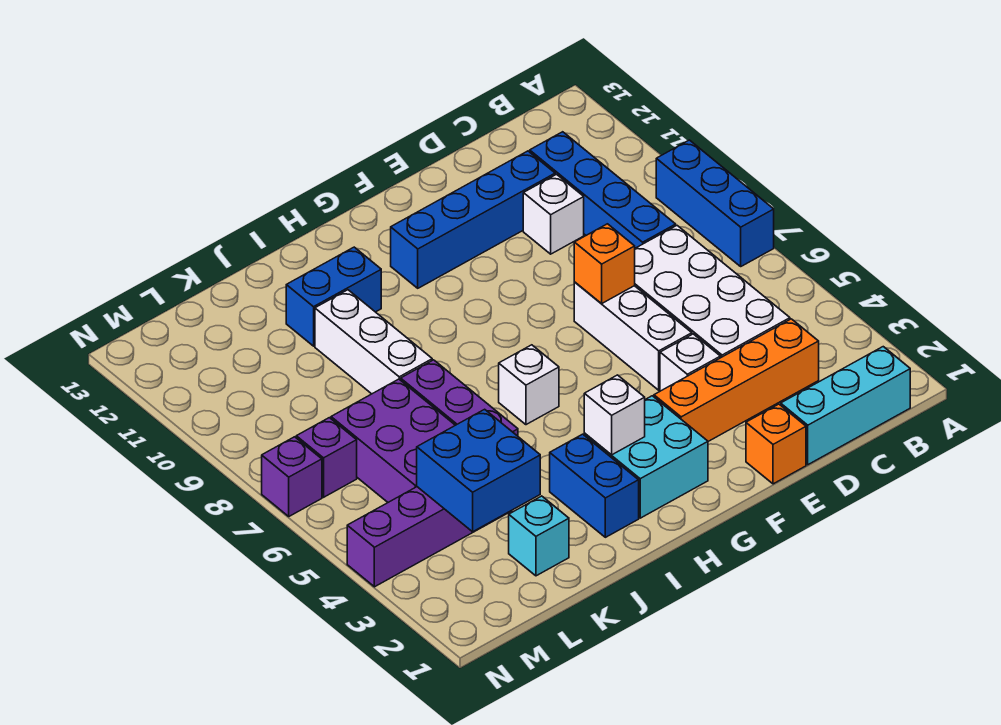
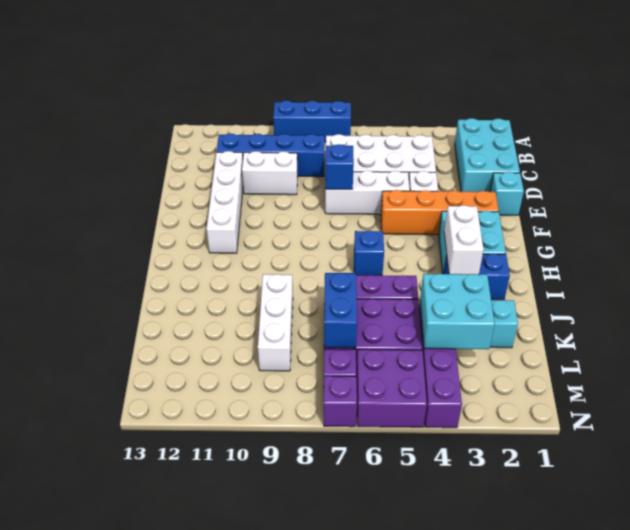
cyan brick B1:D1 level 1 -> cyan brick B1:D2 level 1
orange brick C3:F3 level 1 -> orange brick F2:F5 level 1
white brick D10 level 1 -> white brick D9:D10 level 1
blue brick D11:G11 level 1 -> white brick D11:G11 level 1
orange brick E1 level 1 -> cyan brick E1 level 1
orange brick E7 level 2 -> blue brick E7 level 2
white brick H3 level 2 -> white brick H3:I3 level 2
white brick H6 level 1 -> blue brick H6 level 1
blue brick I11:J11 level 1 -> blue brick K7:L7 level 2
white brick J8:J10 level 1 -> white brick J9:L9 level 1
blue brick K3:L4 level 2 -> cyan brick K3:L4 level 2
none -> purple brick M5:N6 level 1

